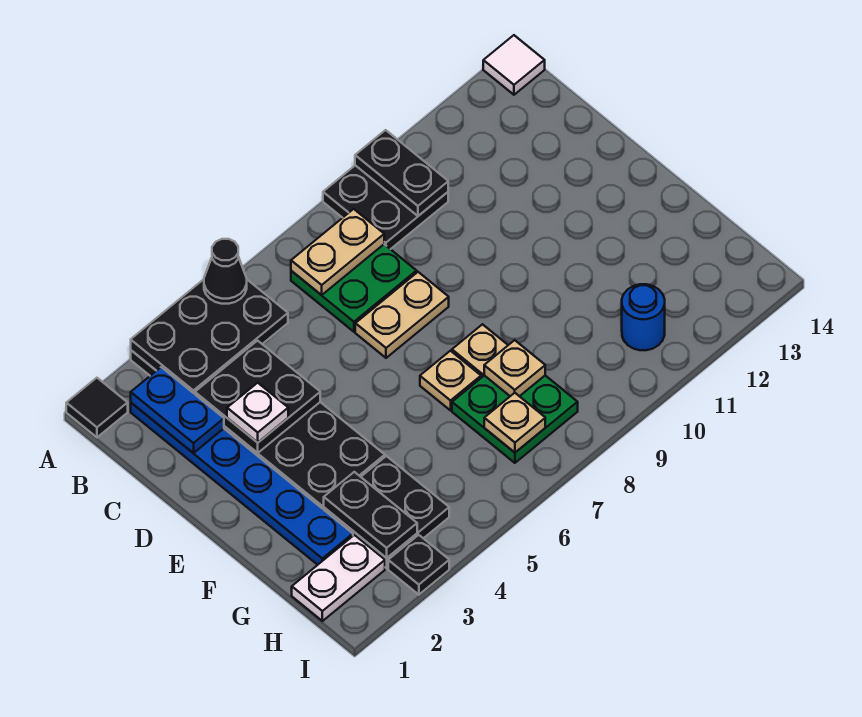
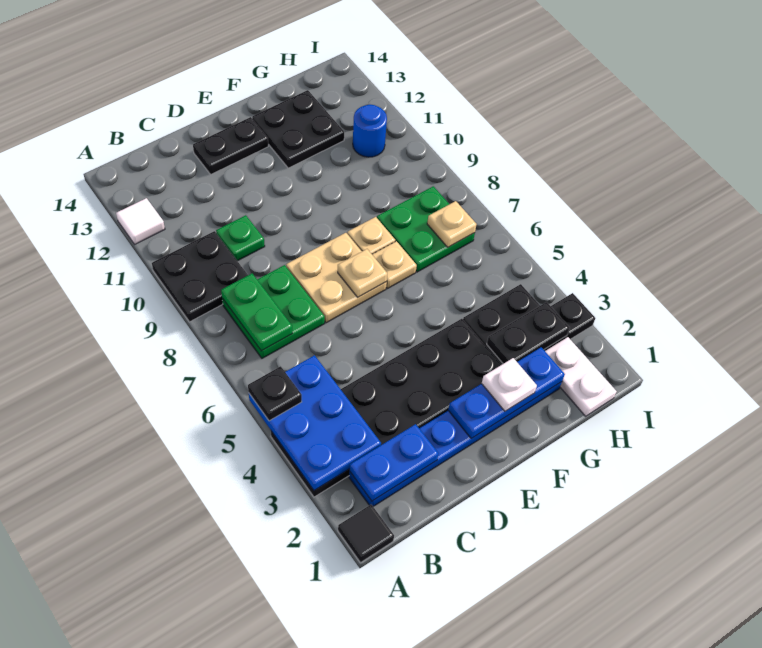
black plate A3:B5 level 2 -> blue plate A3:B5 level 2
black cone A5 level 3 -> black plate A5 level 3
black plate A10:B10 level 2 -> black plate D13:E13 level 1
white tile A14 level 1 -> white tile A12 level 1
tan plate B7:B8 level 2 -> green plate B7:B8 level 2
black plate C3:D4 level 2 -> black plate F12:G13 level 1
none -> green plate C10 level 1
white plate D3 level 3 -> white plate F2 level 3
tan plate D7:D8 level 1 -> tan plate D7:E8 level 1
none -> blue plate E2:G2 level 2
tan plate G8 level 2 -> tan plate E7 level 2

